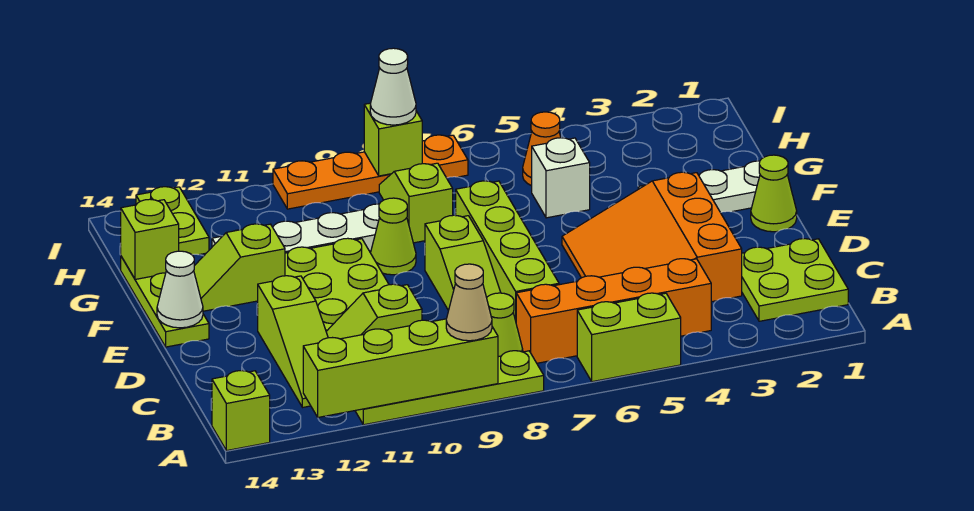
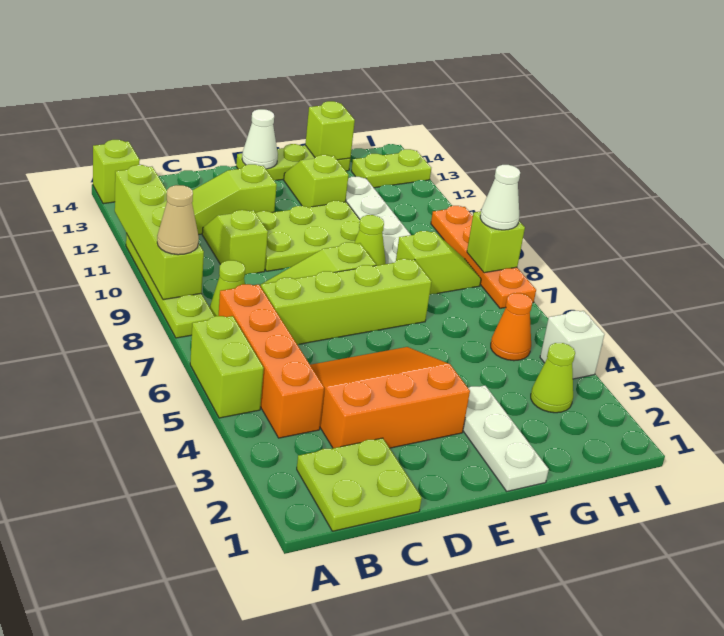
lime cone E1 level 1 -> lime cone H3 level 1
white brick G5 level 1 -> white brick I4 level 1

